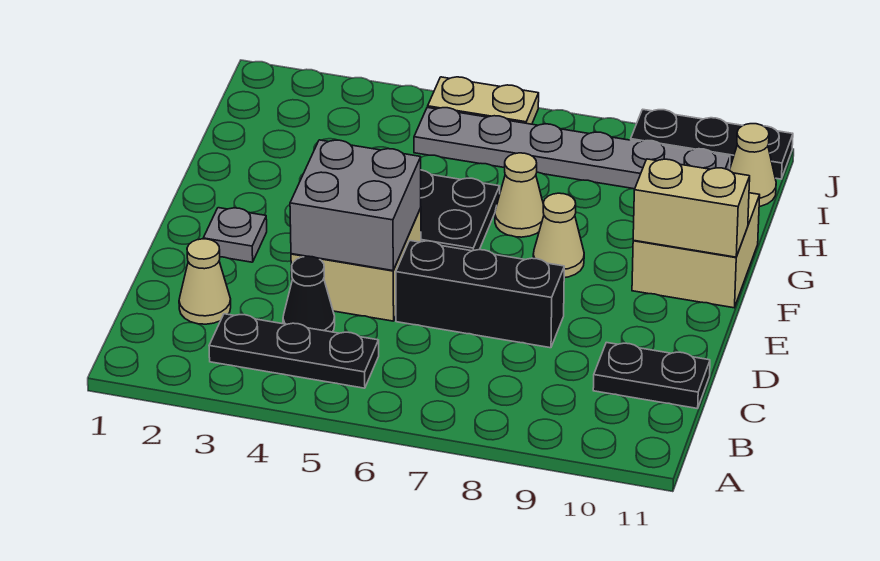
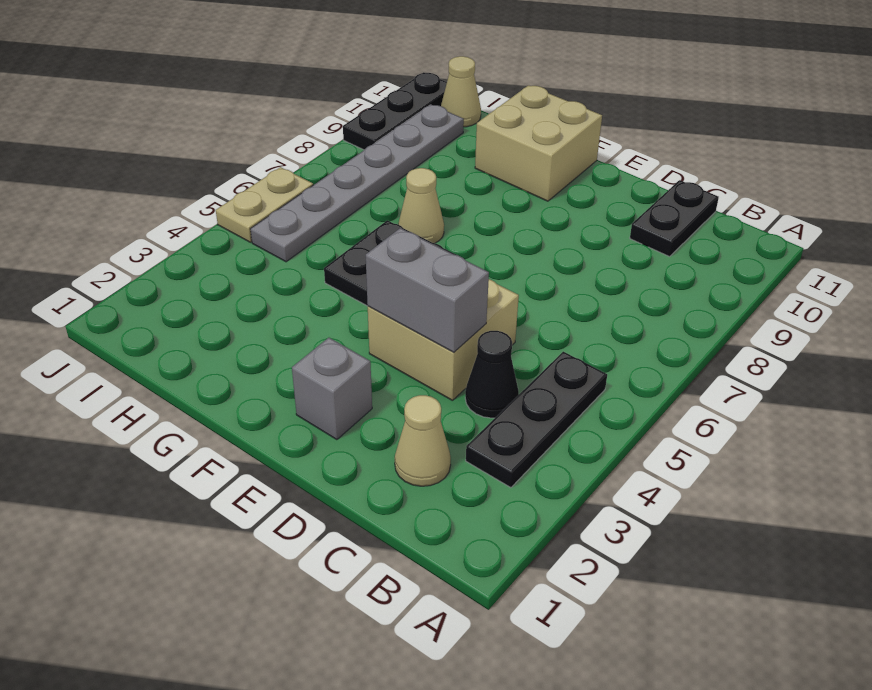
grey brick D4:E5 level 2 -> grey brick D4:E4 level 2
black brick D6:D8 level 1 -> none
grey plate E2 level 1 -> grey brick E2 level 1
tan cone F8 level 1 -> none
tan brick F10:F11 level 2 -> none

